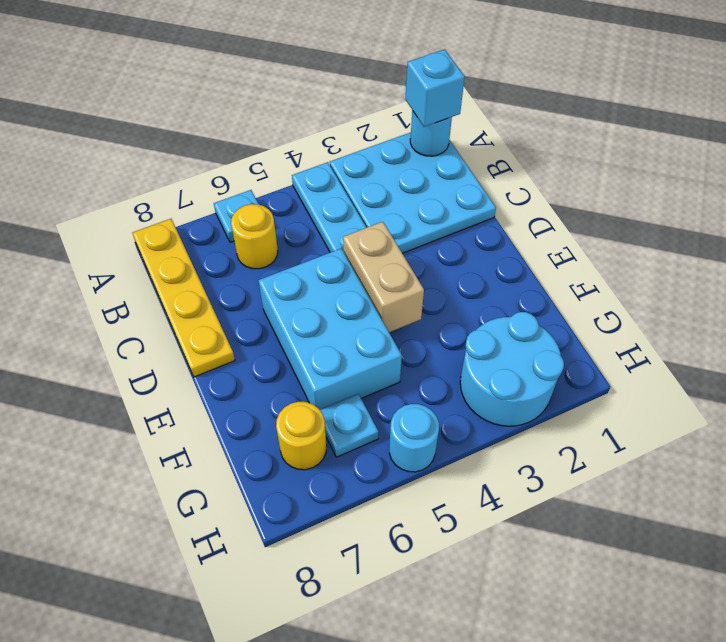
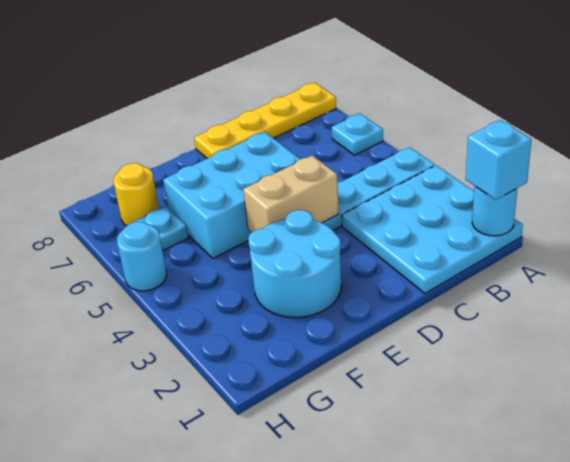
yellow round brick B6 level 1 -> none
cyan round brick G2:H3 level 1 -> cyan round brick E2:F3 level 1

